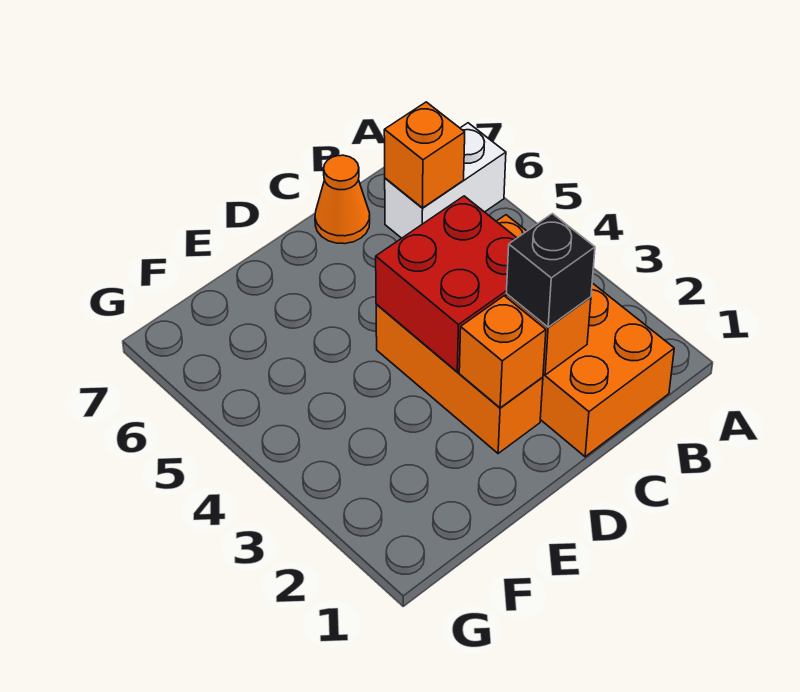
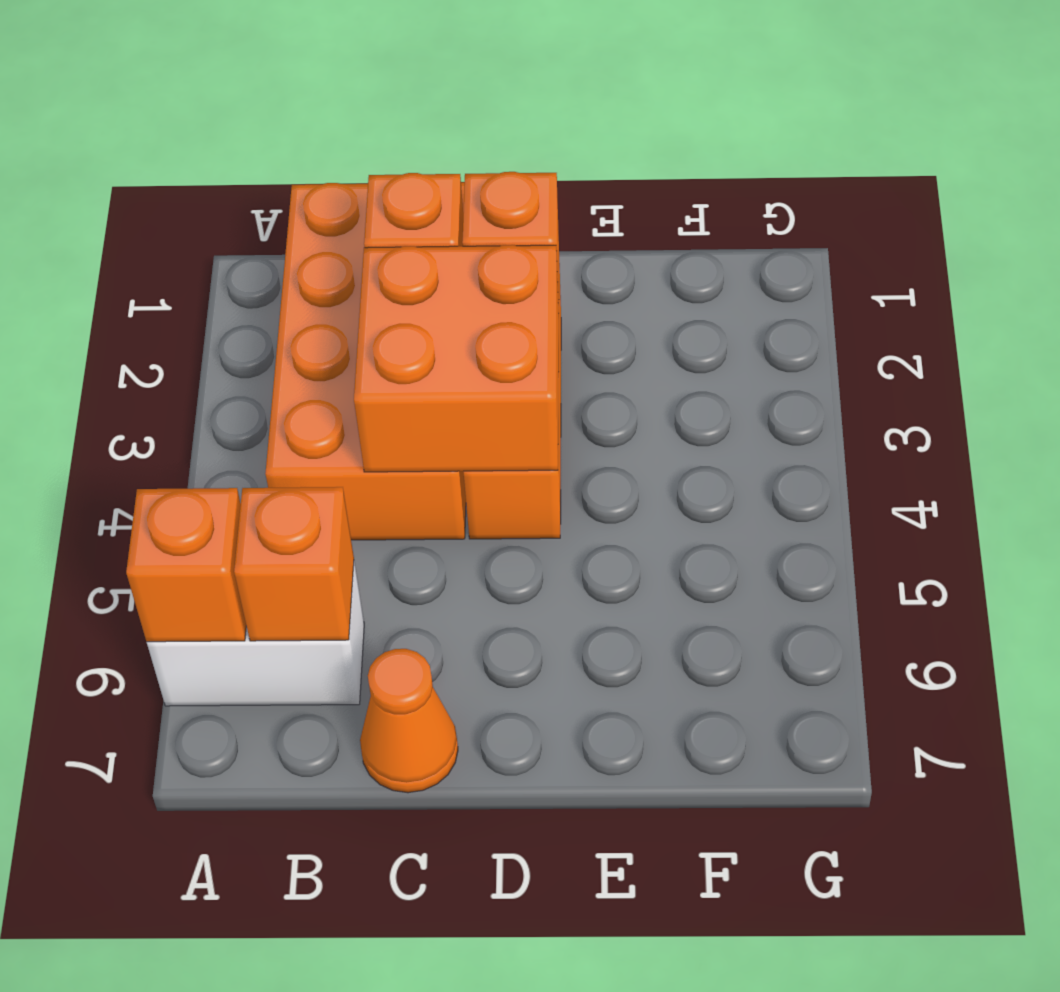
none -> orange brick A6 level 2
black brick C2 level 3 -> none
red brick C3:D4 level 2 -> orange brick C3:D4 level 2

